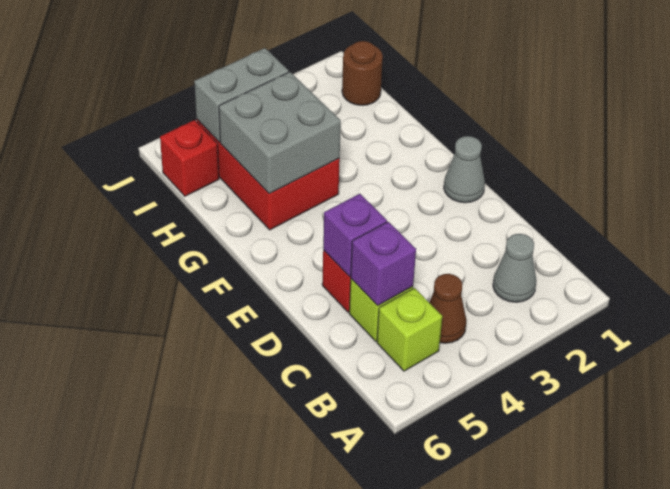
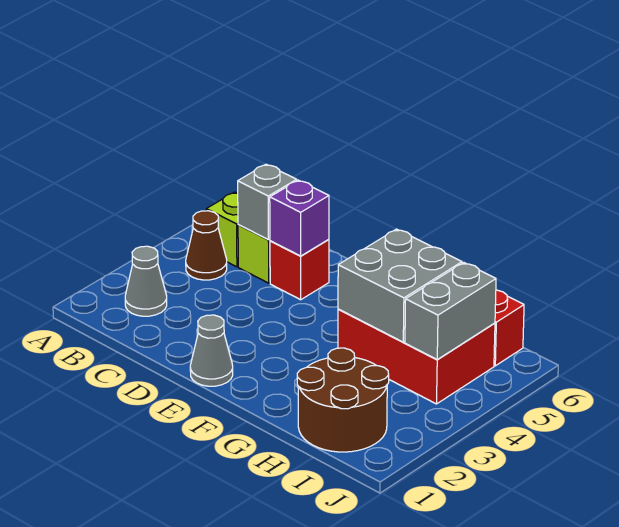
purple brick C5 level 2 -> grey brick C5 level 2
brown round brick I1 level 1 -> brown round brick H1:I2 level 1

